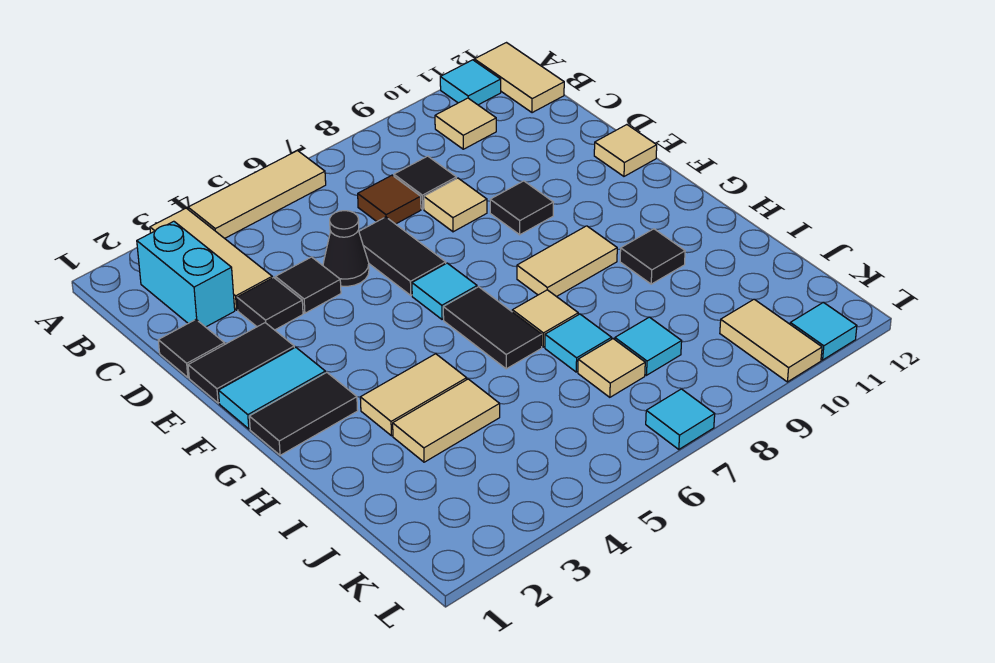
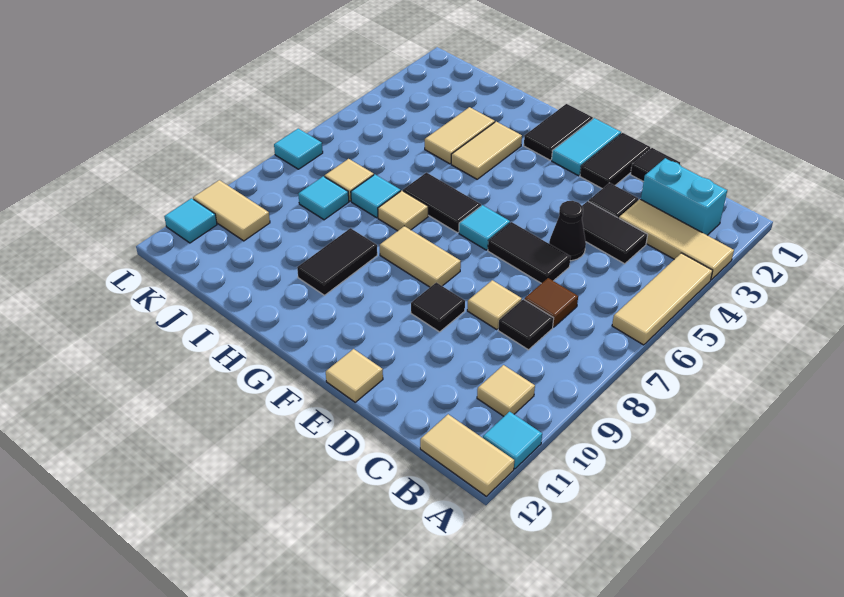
black tile D4 level 1 -> black tile C4:D4 level 1
tan tile G8:G9 level 1 -> tan tile F8:G8 level 1
black tile H10 level 1 -> black tile H9:H10 level 1

